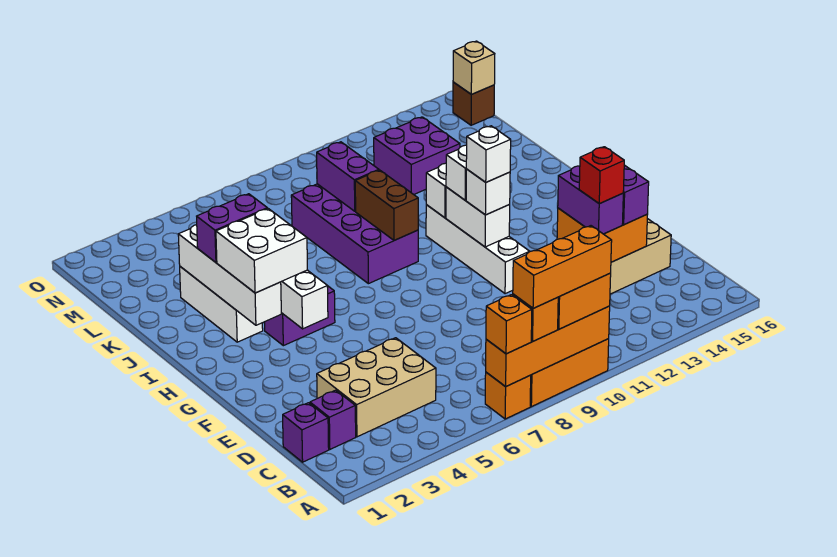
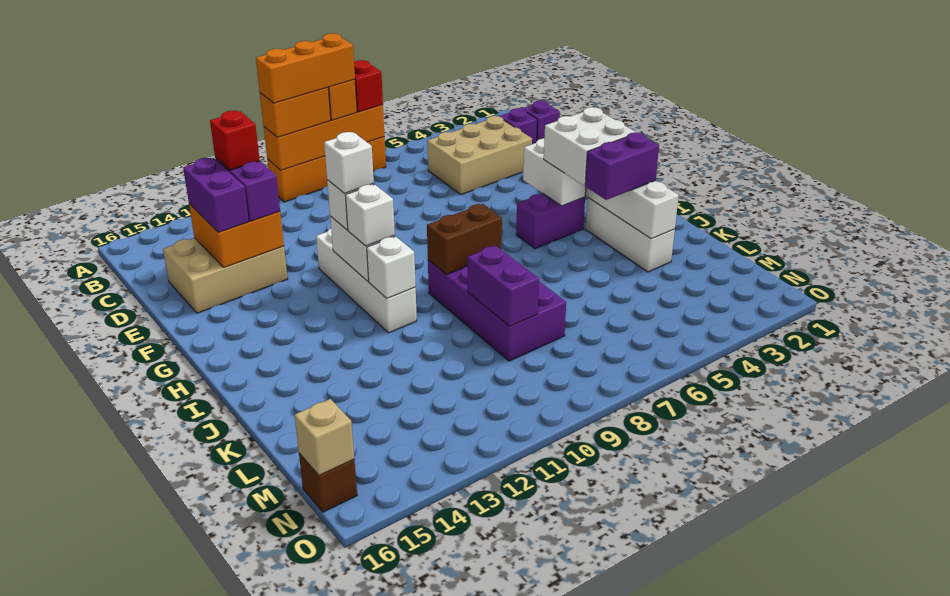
orange brick A7 level 3 -> red brick A7 level 3
brown brick I9:J9 level 2 -> brown brick I8:I9 level 2
purple brick L12:M13 level 1 -> none

